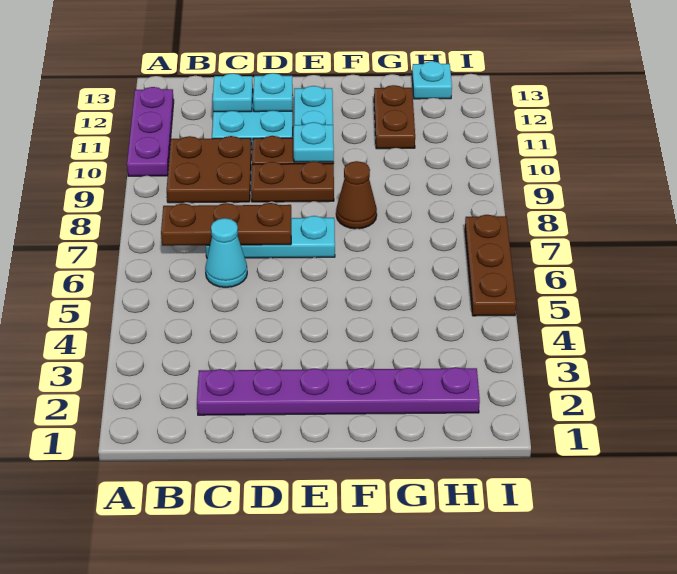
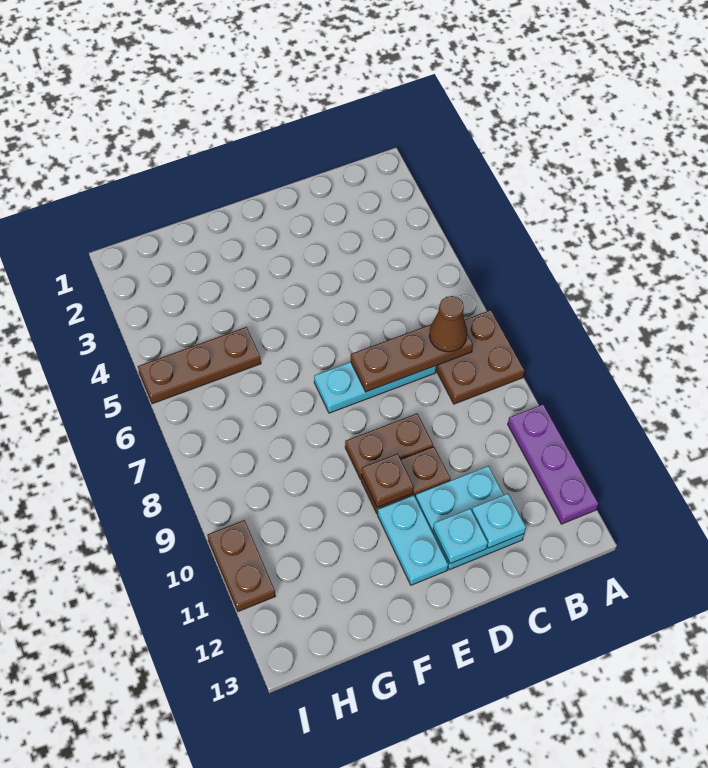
brown plate B9:C10 level 1 -> brown plate A7:B8 level 1
purple plate C2:H2 level 1 -> none
cyan cone C6 level 1 -> none
cyan plate E10 level 2 -> brown plate E10 level 2
brown cone F8 level 1 -> brown cone B7 level 3
brown plate G11:G12 level 1 -> brown plate I10:I11 level 1
cyan plate H13 level 1 -> none
brown plate I5:I7 level 1 -> brown plate G5:I5 level 1

